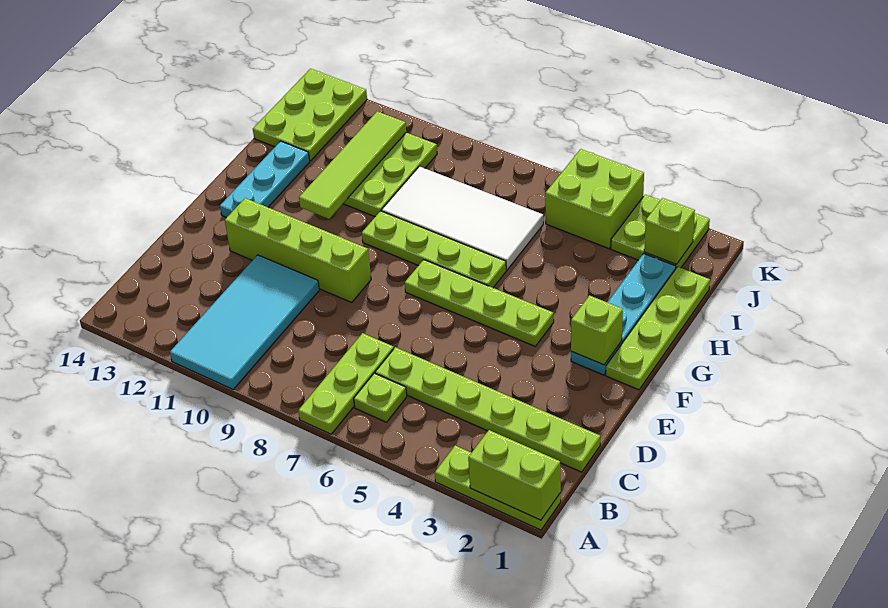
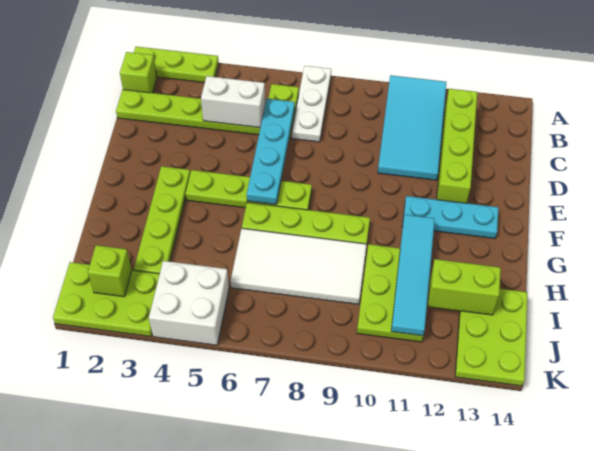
lime brick A1:A2 level 2 -> lime brick I12:I13 level 2
lime plate A7:C7 level 1 -> white plate A7:C7 level 1
none -> white brick C4:C5 level 2
lime brick E9:E12 level 1 -> lime brick B12:E12 level 1
lime plate F1:I1 level 1 -> lime plate F3:I3 level 1
cyan plate F2:I2 level 1 -> cyan plate C6:F6 level 2
lime brick F2 level 2 -> lime brick B1 level 1
cyan plate F13:H13 level 1 -> cyan plate F11:F13 level 1
lime tile G11:J11 level 2 -> cyan tile G11:J11 level 2
lime plate J2:K3 level 1 -> lime plate J1:K3 level 1
lime brick J4:K5 level 1 -> white brick J4:K5 level 1

